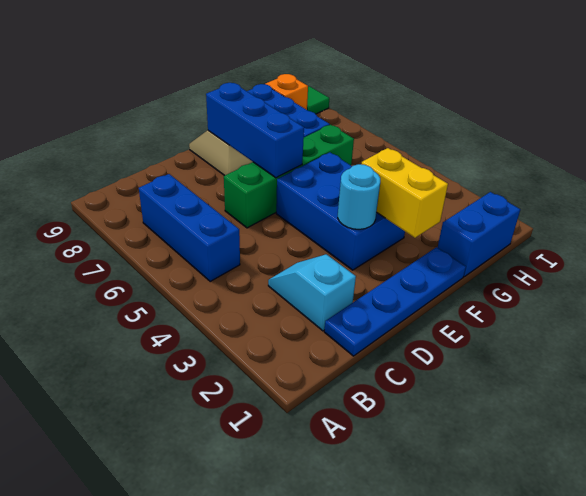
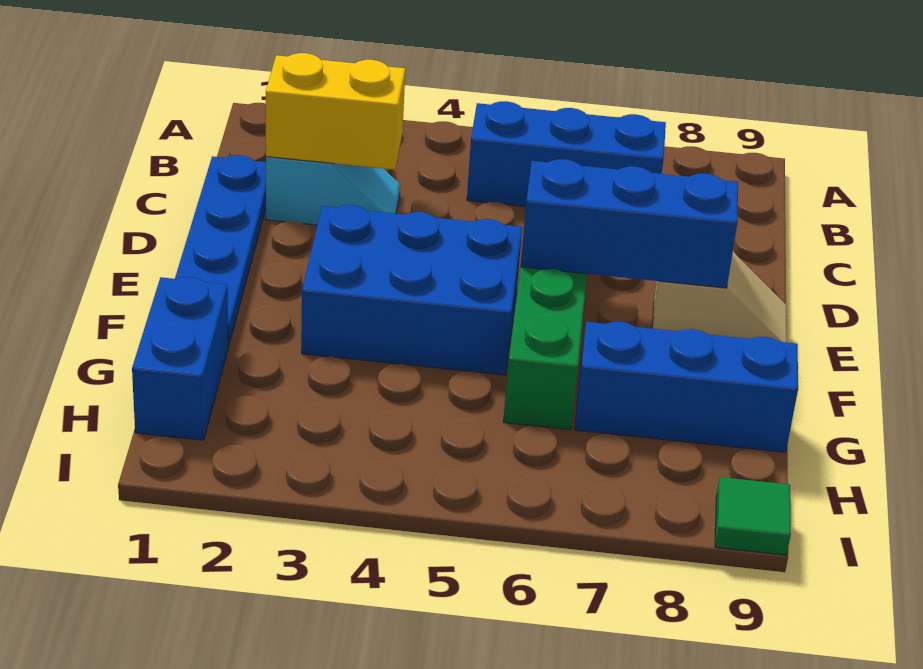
cyan round brick E3 level 2 -> none
yellow brick F2:F3 level 2 -> yellow brick C2:C3 level 2
orange brick H9 level 1 -> none

